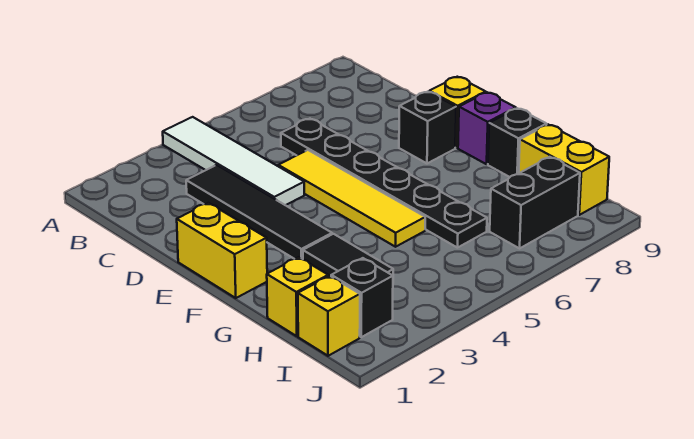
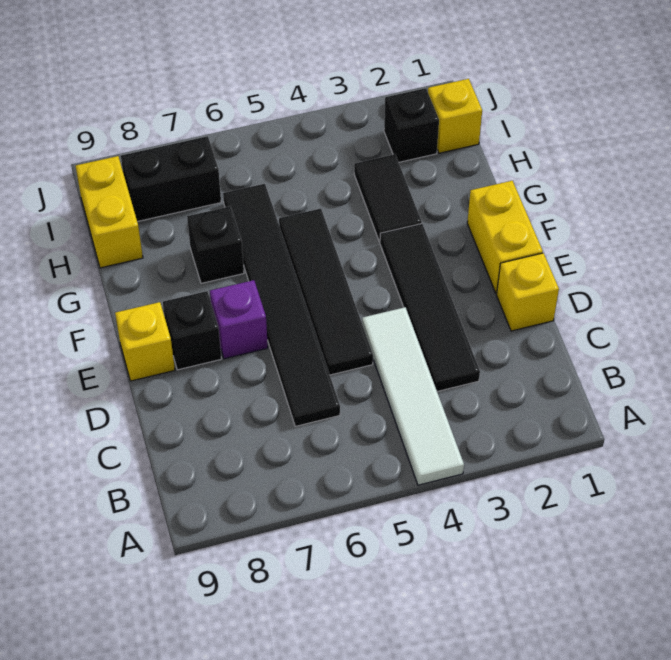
black plate C6:H6 level 1 -> black tile C6:H6 level 1
yellow tile D5:G5 level 1 -> black tile D5:G5 level 1
purple brick F9 level 1 -> purple brick E7 level 1
black brick G9 level 1 -> black brick G7 level 1
yellow brick H1 level 1 -> yellow brick D1 level 1

